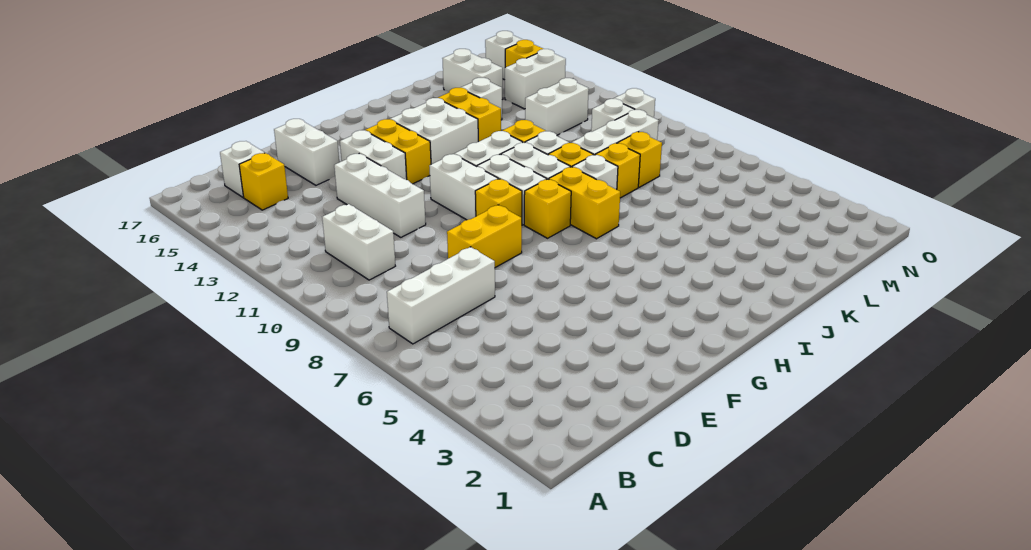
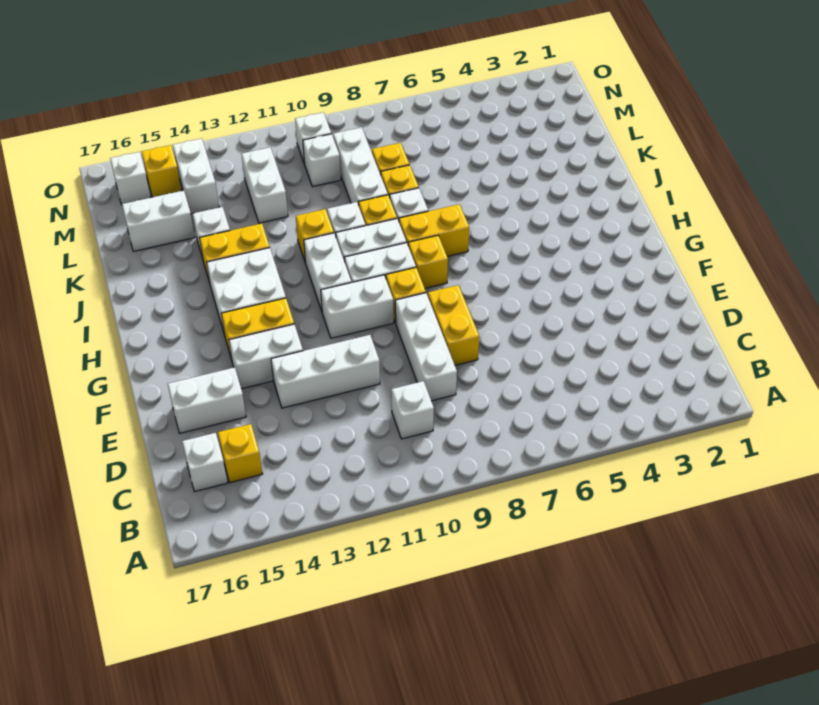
white brick B7:D7 level 1 -> white brick D9:F9 level 1
white brick C10:C11 level 1 -> white brick C10 level 1

